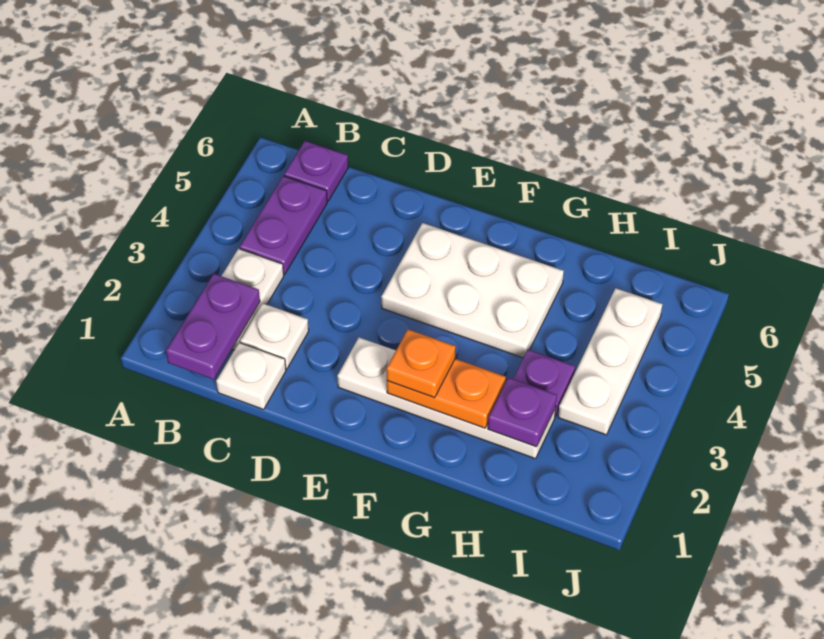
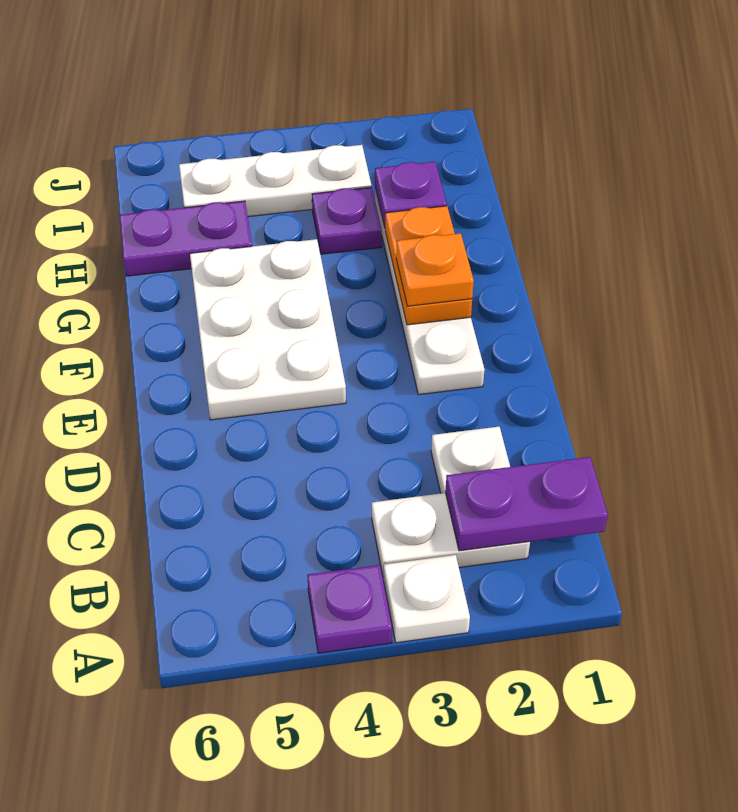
purple plate B4:B5 level 1 -> purple plate H5:H6 level 1
purple plate B6 level 1 -> purple plate A4 level 1
white plate C1 level 1 -> white plate A3 level 1

